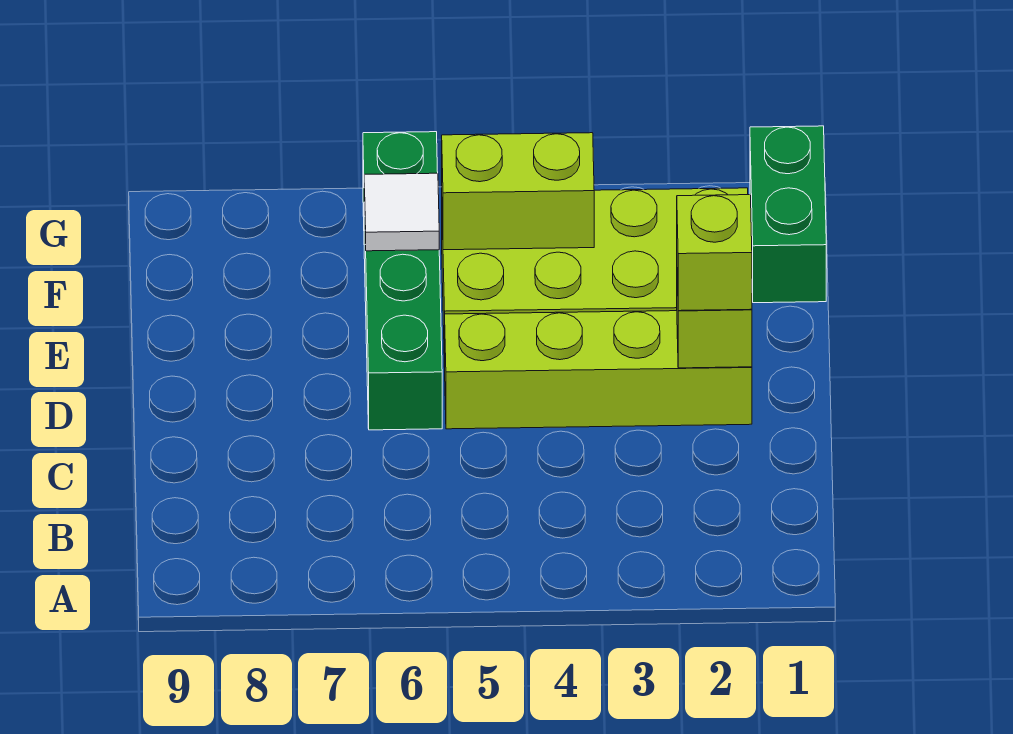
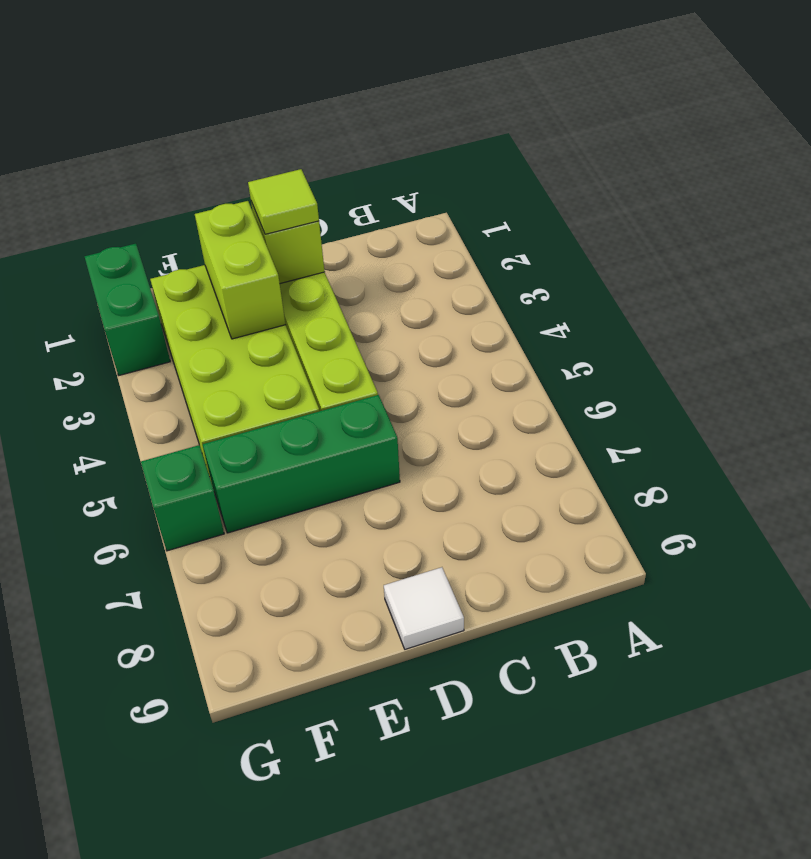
lime brick D2 level 3 -> lime tile D2 level 3
green brick F1:G1 level 1 -> green brick G1:G2 level 1
lime brick F4:F5 level 2 -> lime brick E2:E3 level 2
white tile F6 level 2 -> white tile D9 level 1

